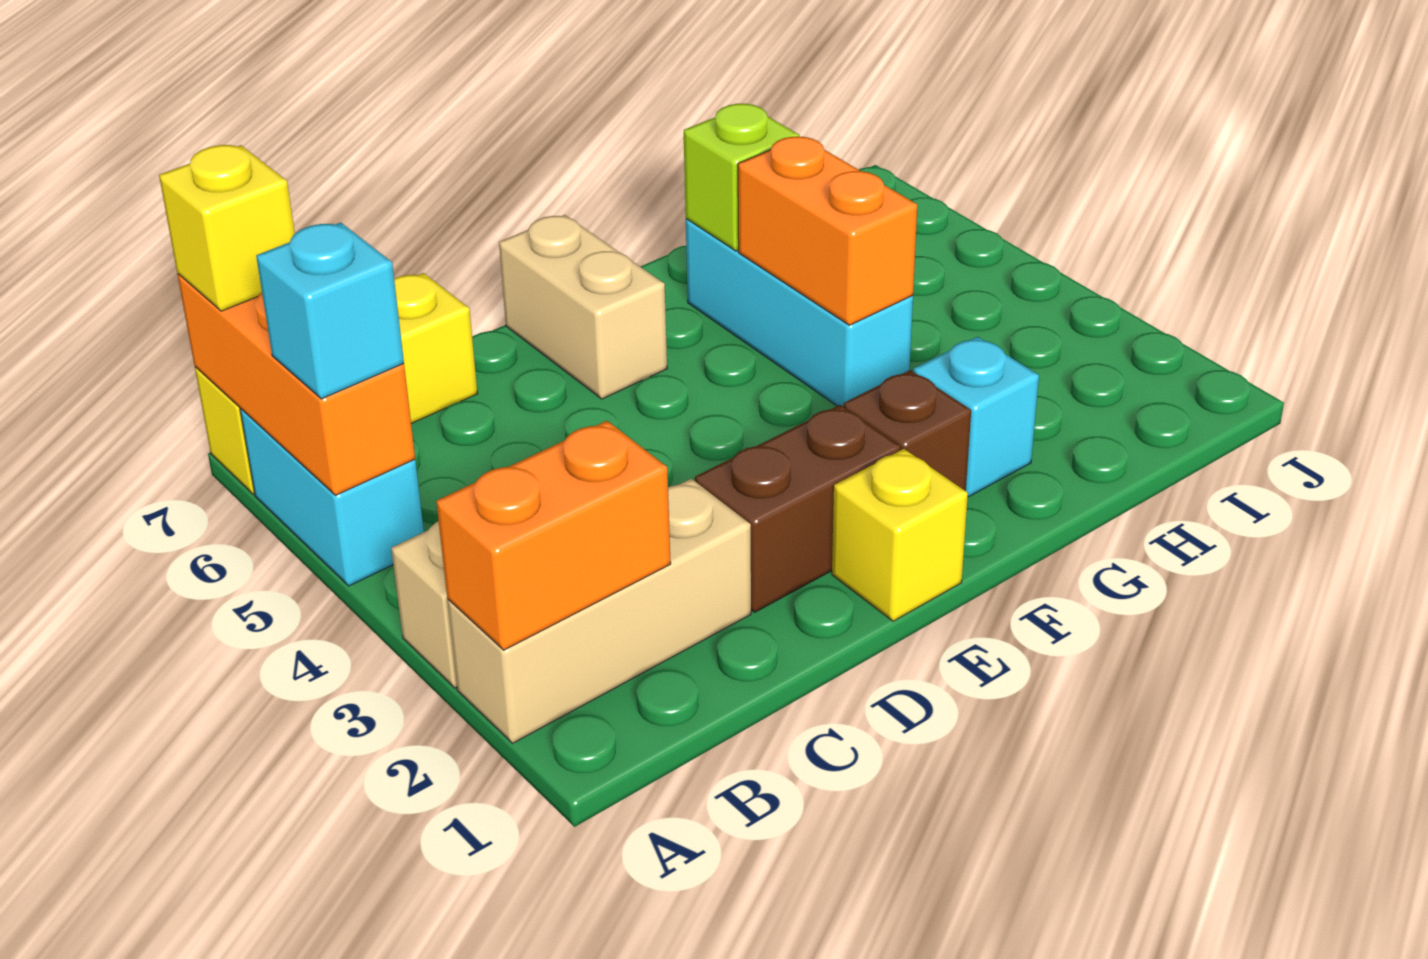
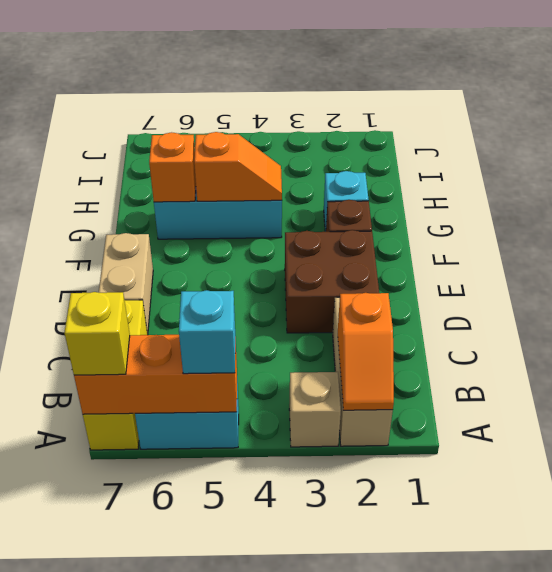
orange brick A2:B2 level 2 -> orange slope A2:B2 level 2 top B
brown brick D2:E2 level 1 -> brown brick D2:E3 level 1
yellow brick E1 level 1 -> none
tan brick E6:E7 level 1 -> tan brick D7:E7 level 1
orange brick G4:G5 level 2 -> orange slope G4:G5 level 2 top 5
lime brick G6 level 2 -> orange brick G6 level 2

